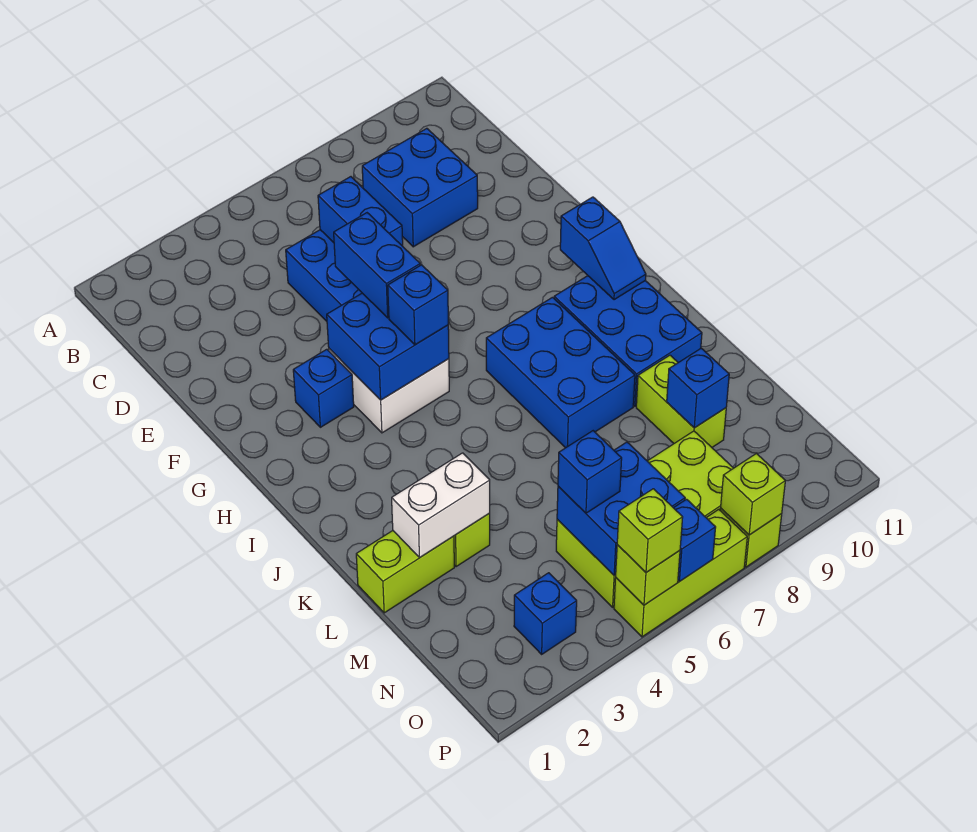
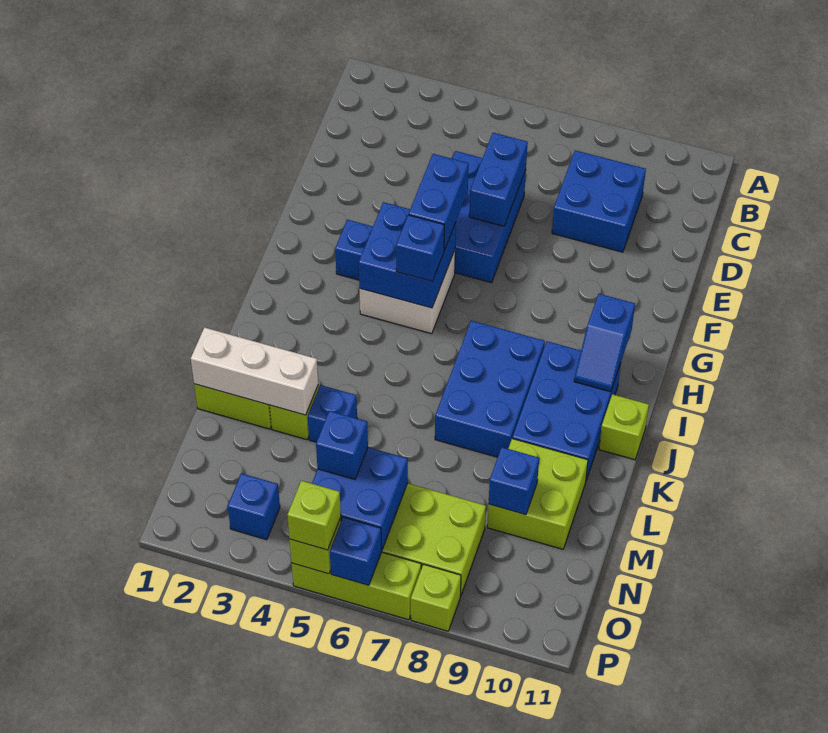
white brick L2:L3 level 2 -> white brick L1:L3 level 2
none -> blue brick L4 level 1
lime brick L9:M9 level 1 -> lime brick L9:M10 level 1
lime brick P8 level 2 -> lime brick J11 level 1

